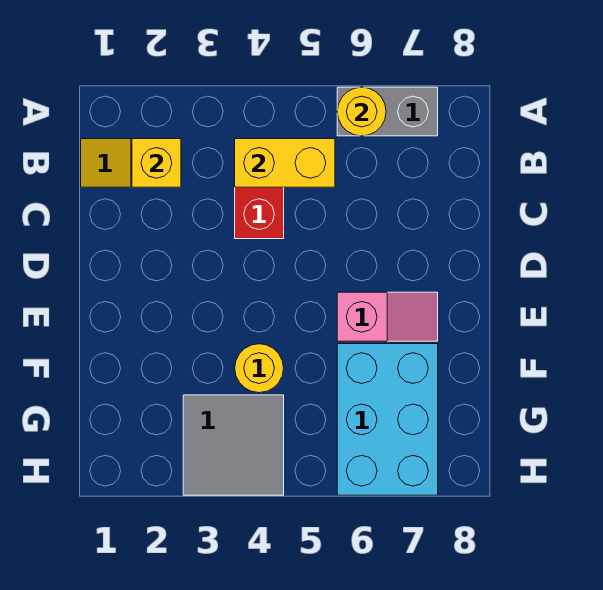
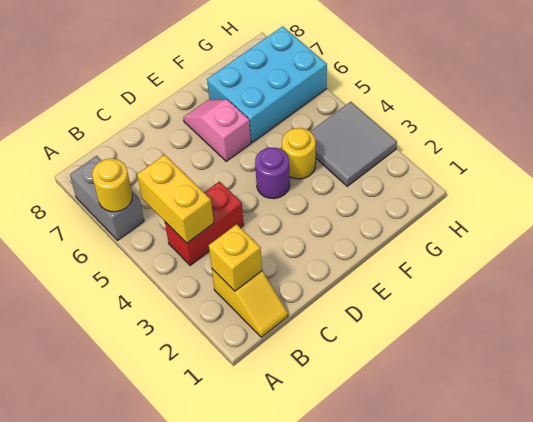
none -> purple round brick E4 level 1

